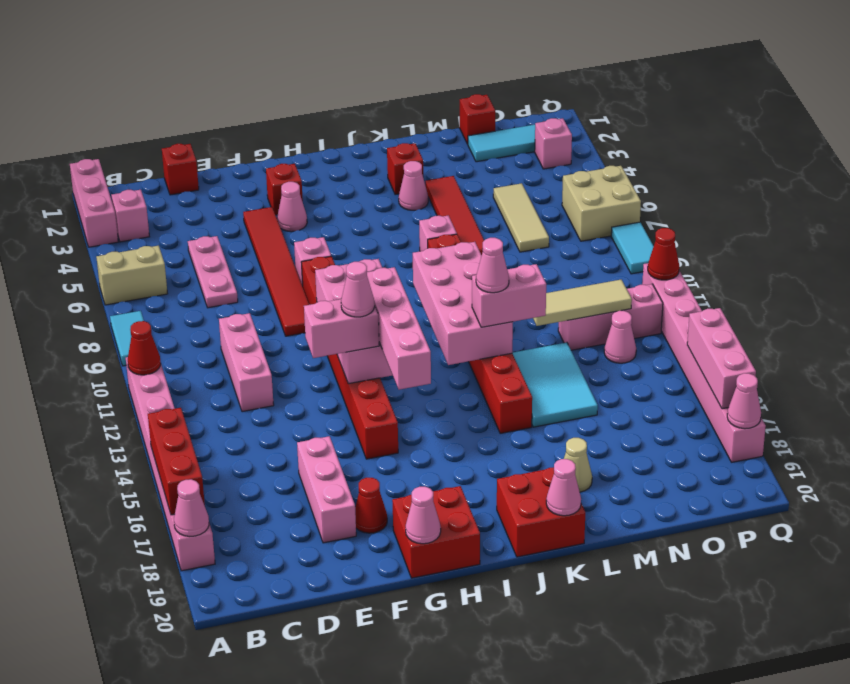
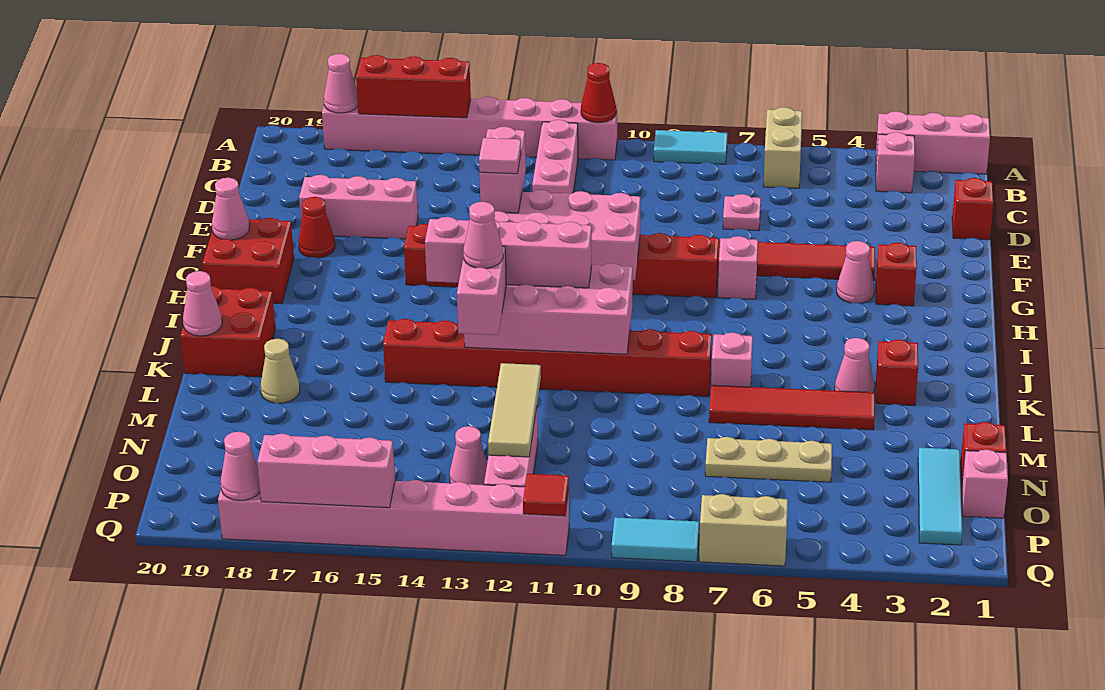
pink plate D5:D7 level 1 -> pink plate D7 level 1
pink brick D10:D12 level 1 -> pink brick B12:D12 level 1
pink cone G13 level 4 -> pink tile G13 level 4
pink brick H12:H15 level 3 -> pink brick J11:J14 level 3
cyan tile L13:M15 level 1 -> none
tan tile N5:N7 level 1 -> tan plate N5:N7 level 1
pink brick P3 level 1 -> pink brick O1 level 1
tan brick P6:Q7 level 1 -> tan brick Q6:Q7 level 1
red cone Q11 level 2 -> red tile Q11 level 2

